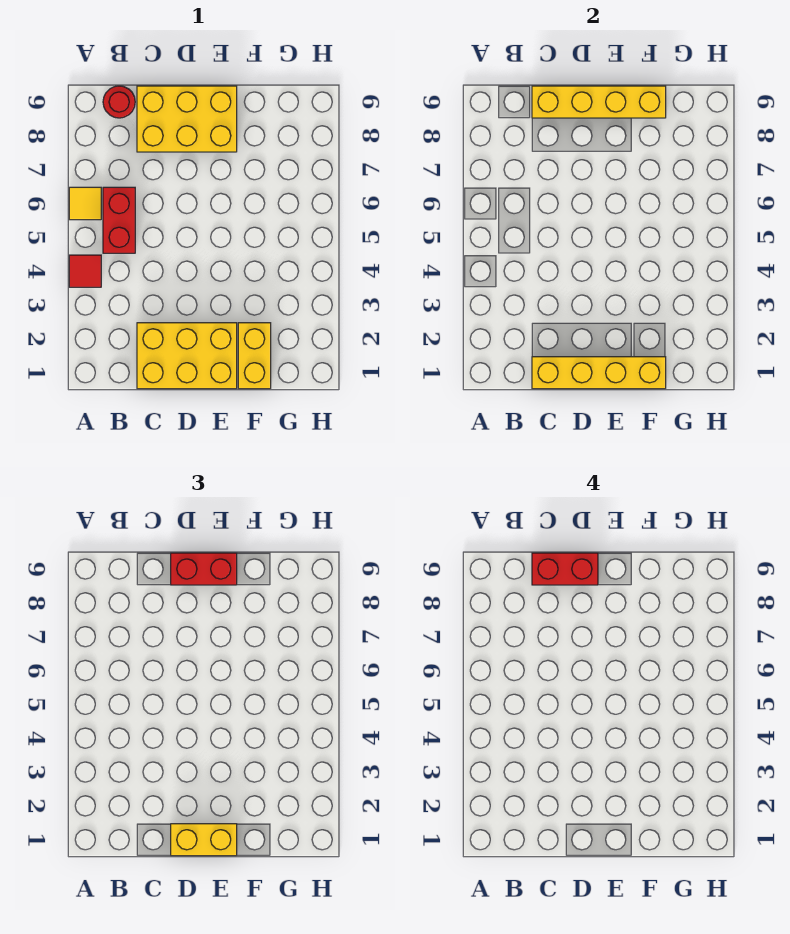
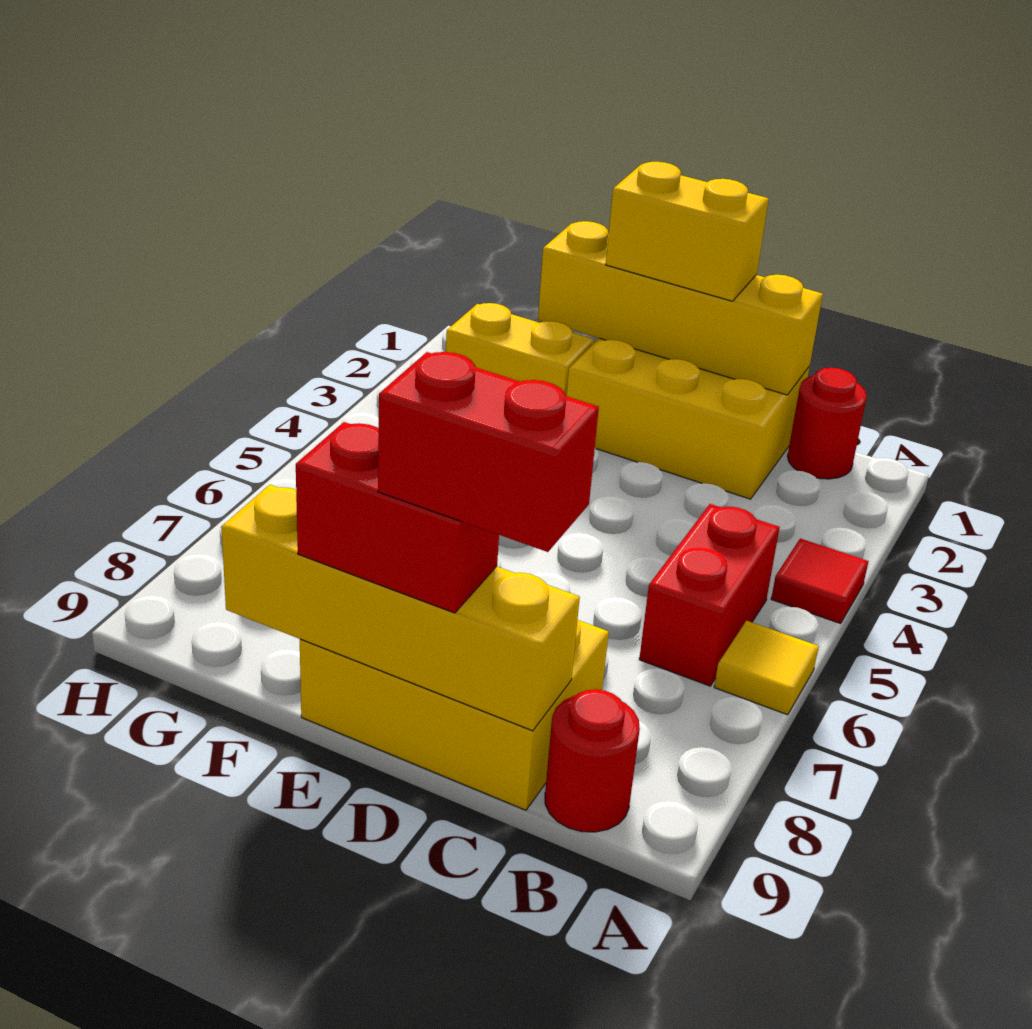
none -> red round brick B1 level 1
yellow brick F1:F2 level 1 -> yellow brick F2:G2 level 1

